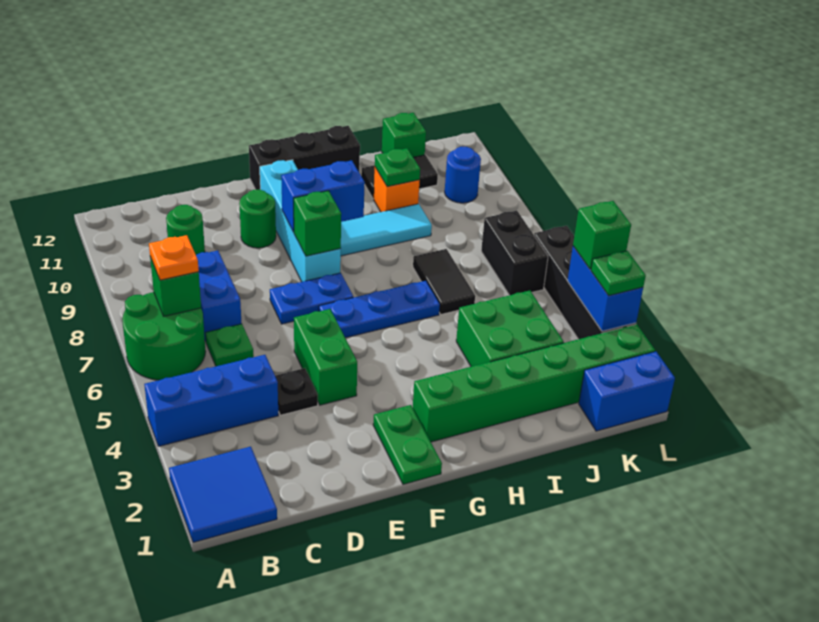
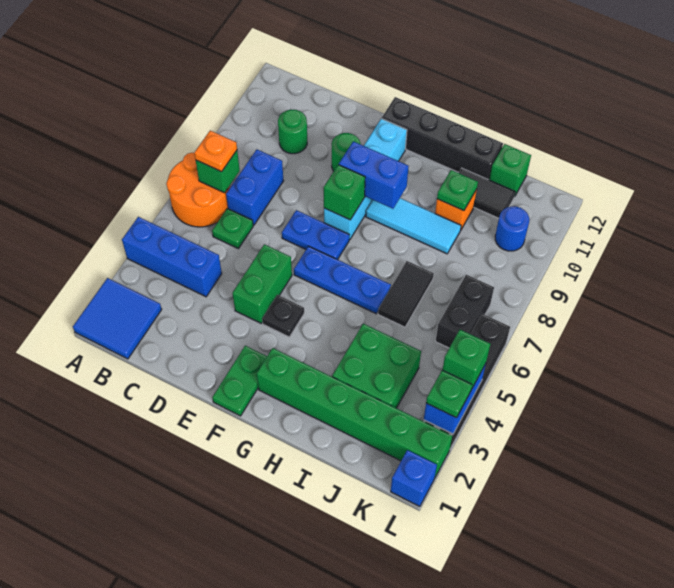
green round brick A6:B7 level 1 -> orange round brick A6:B7 level 1
black plate D4 level 1 -> black plate F4 level 1
black brick F12:H12 level 1 -> black brick F12:I12 level 1
blue brick K1:L1 level 1 -> blue brick L1 level 1

